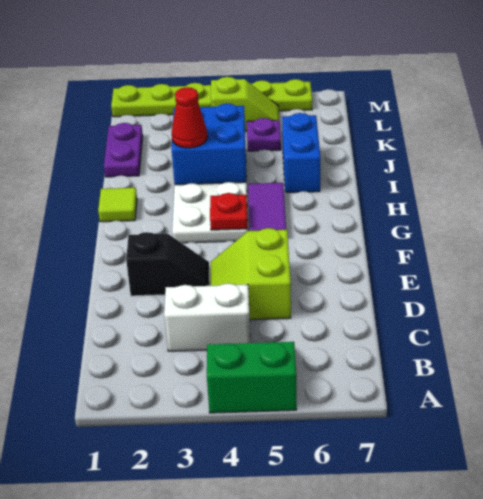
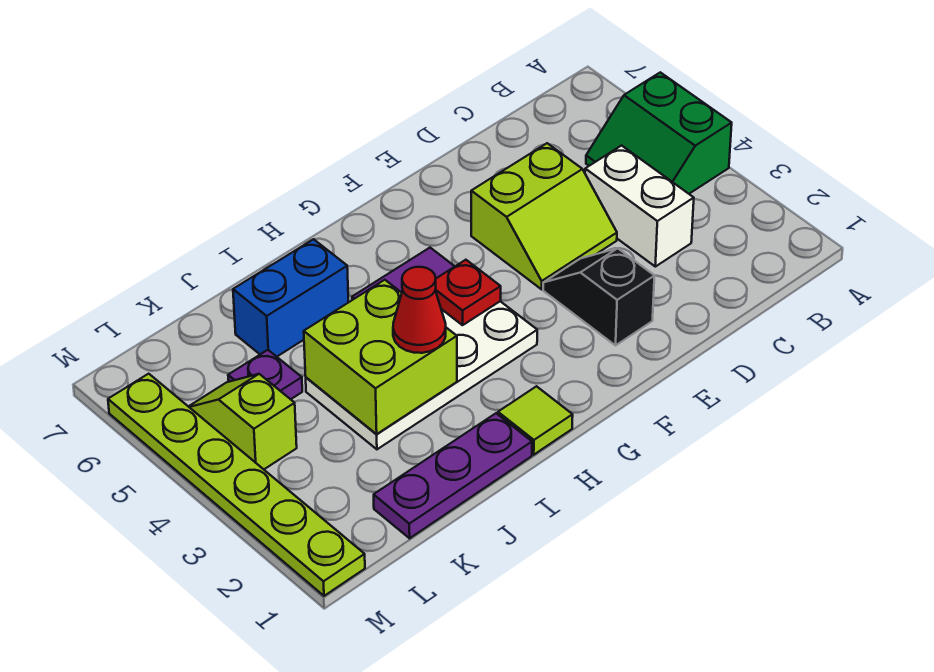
blue brick I3:J4 level 2 -> lime brick I3:J4 level 2
purple plate J1:K1 level 1 -> purple plate I1:K1 level 1

